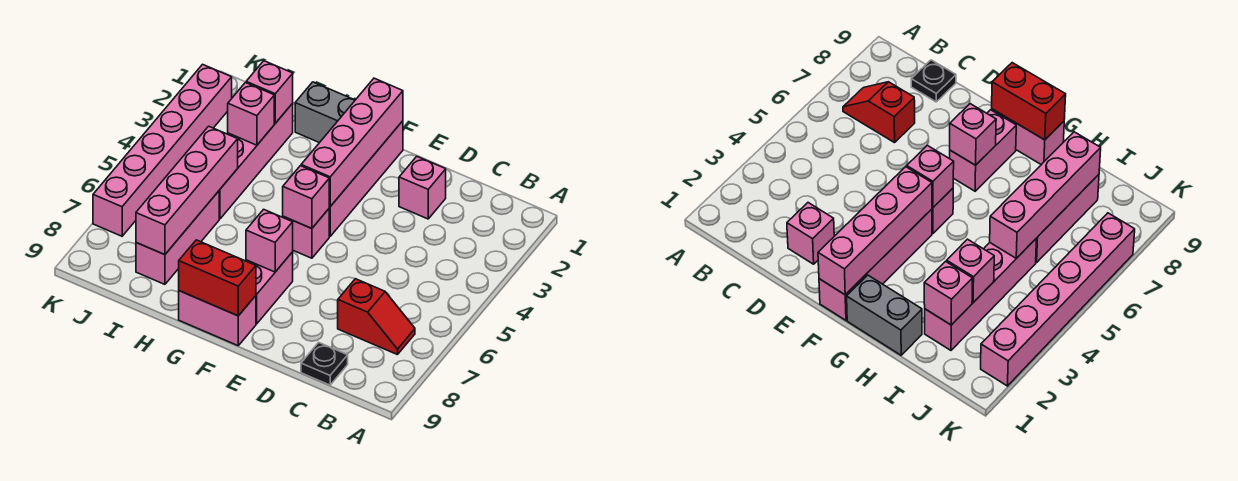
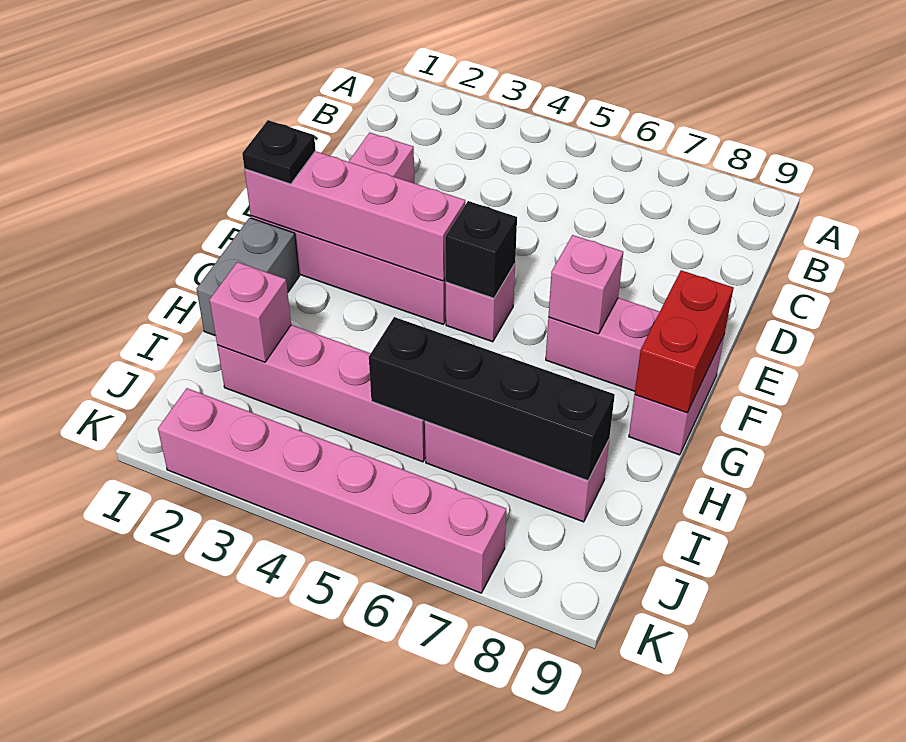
red slope B7:C7 level 1 top C -> none
black plate C9 level 1 -> black plate F1 level 3
pink brick F5 level 2 -> black brick F5 level 2
pink brick I3 level 2 -> none
pink brick I5:I8 level 2 -> black brick I5:I8 level 2

